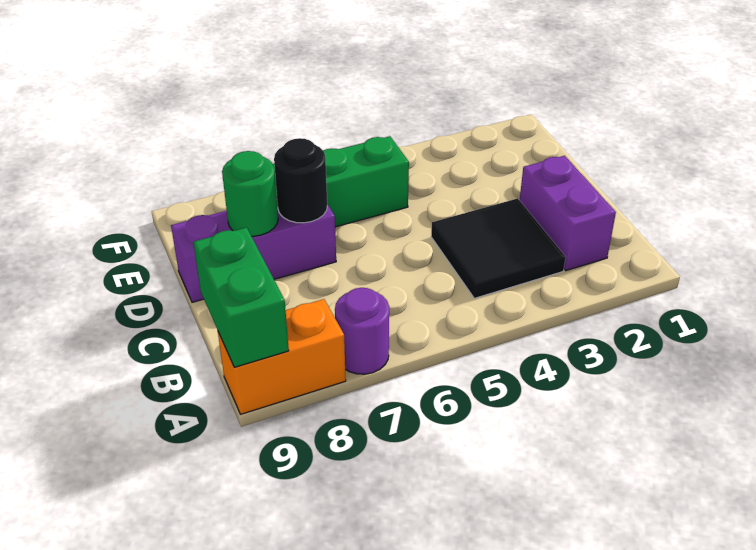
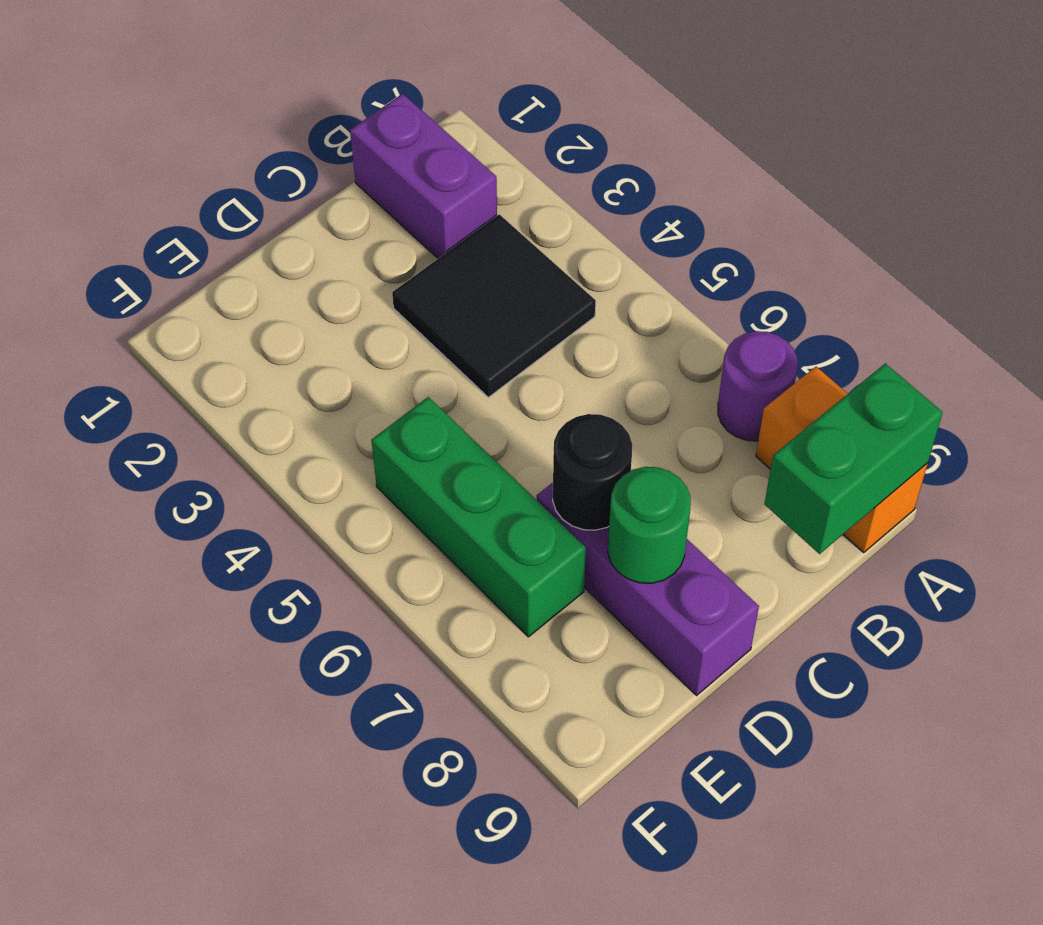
purple brick B2:C2 level 1 -> purple brick B1:B2 level 1

